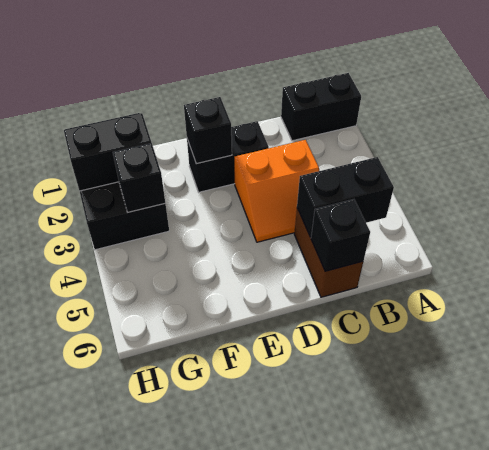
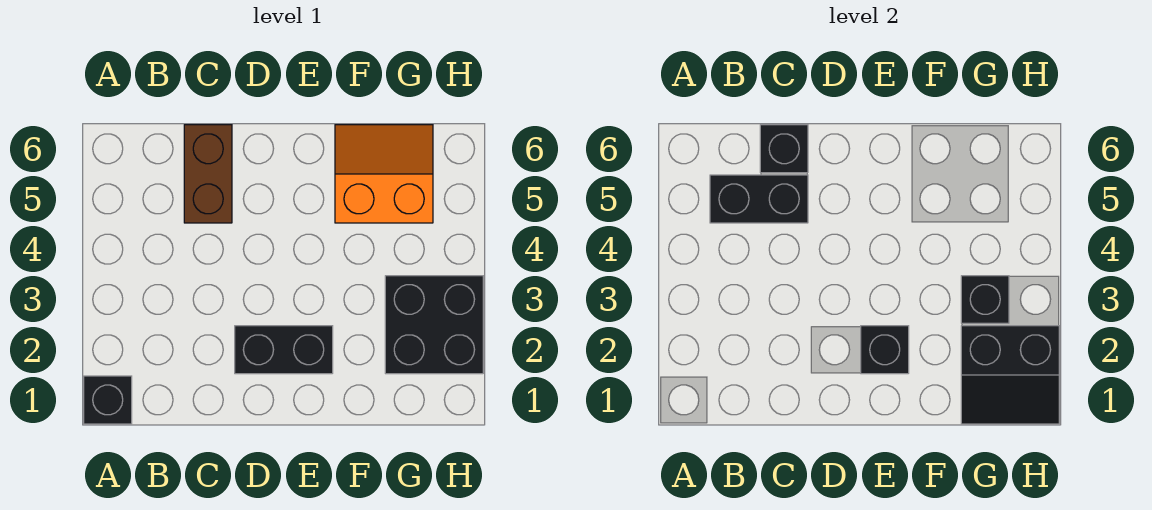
black brick A1:B1 level 1 -> black brick A1 level 1
orange slope C3:D4 level 1 top 3 -> orange slope F5:G6 level 1 top 5

